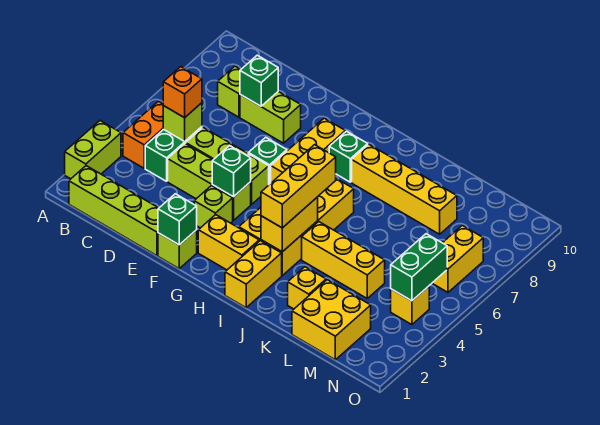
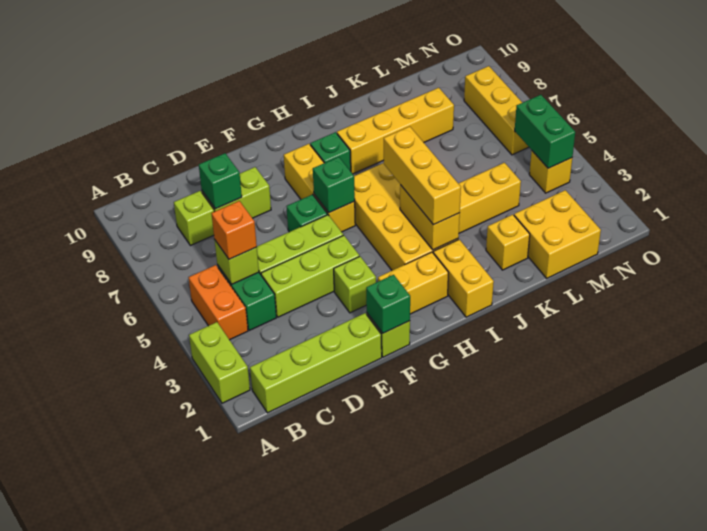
green brick F4 level 2 -> green brick G6 level 2
yellow brick N6:N7 level 1 -> yellow brick N6:N8 level 1

